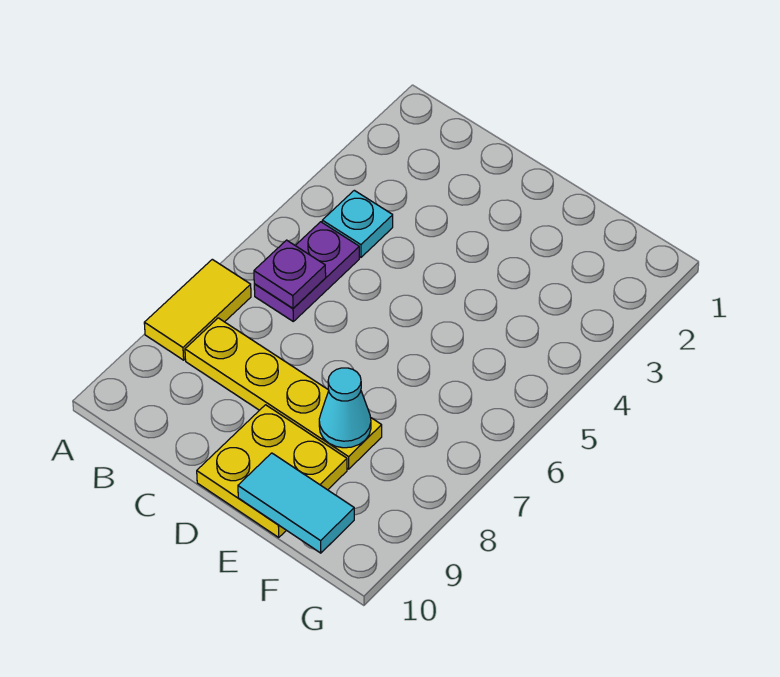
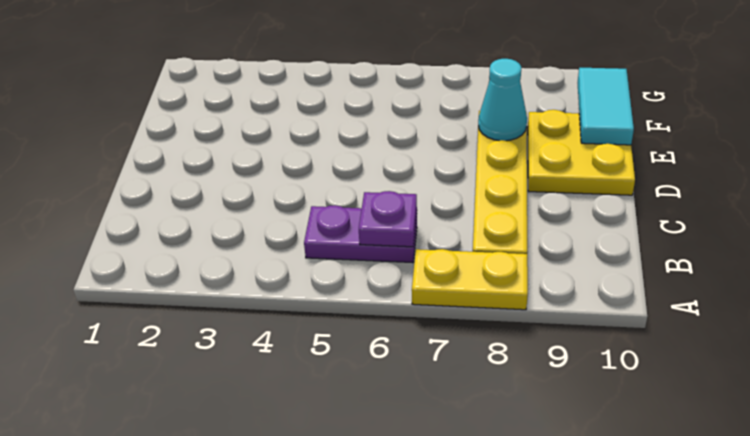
yellow tile A7:A8 level 1 -> yellow plate A7:A8 level 1
cyan plate B4 level 1 -> none

